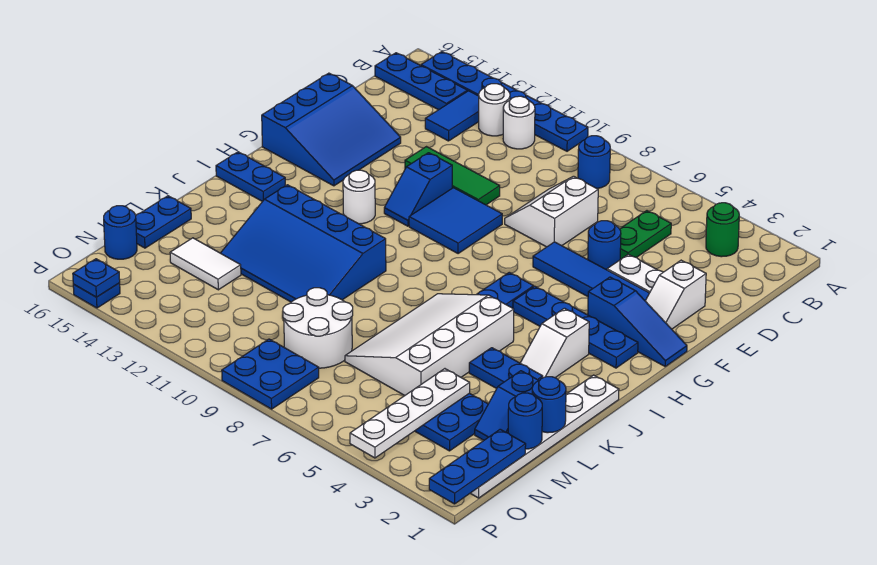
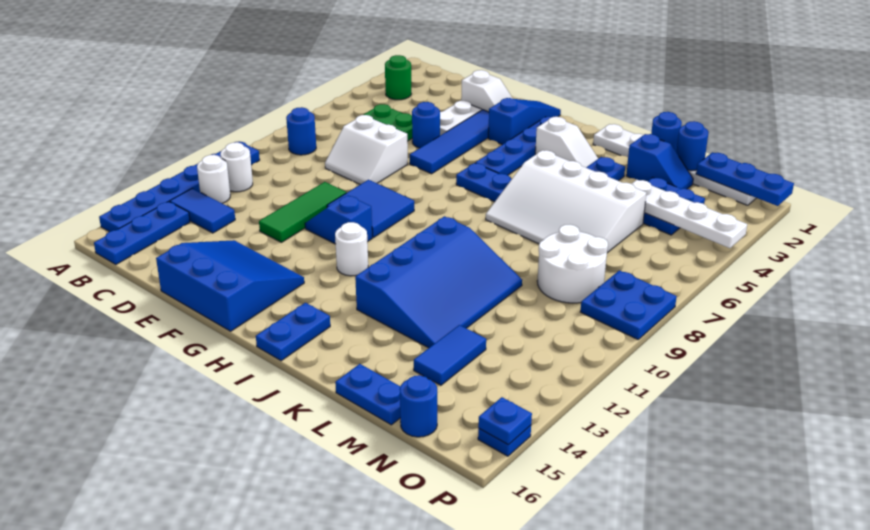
blue slope F11:G11 level 1 top F -> blue slope F11:G11 level 1 top G
white tile M13:M14 level 1 -> blue tile M13:M14 level 1

